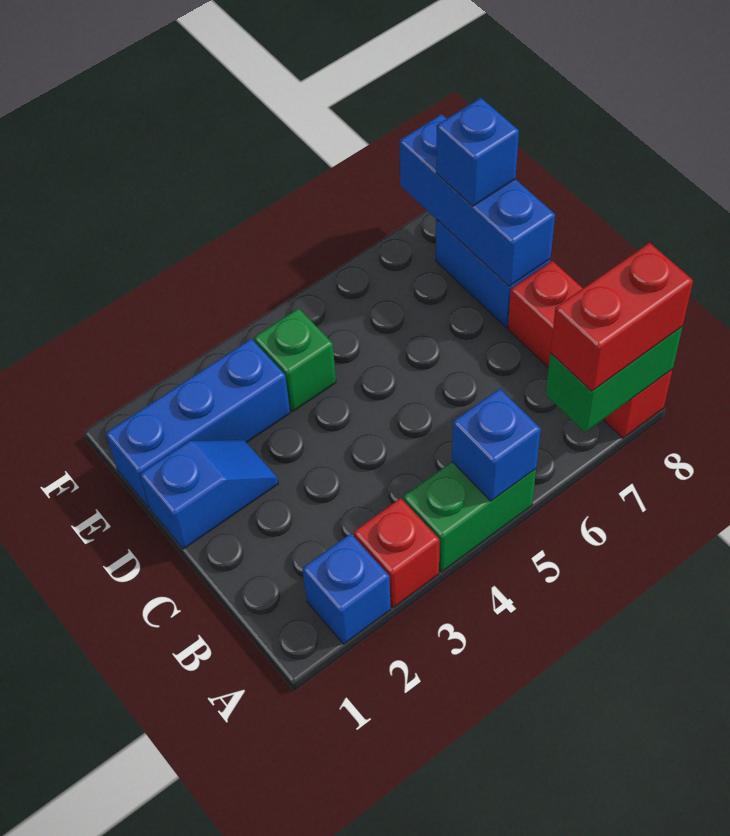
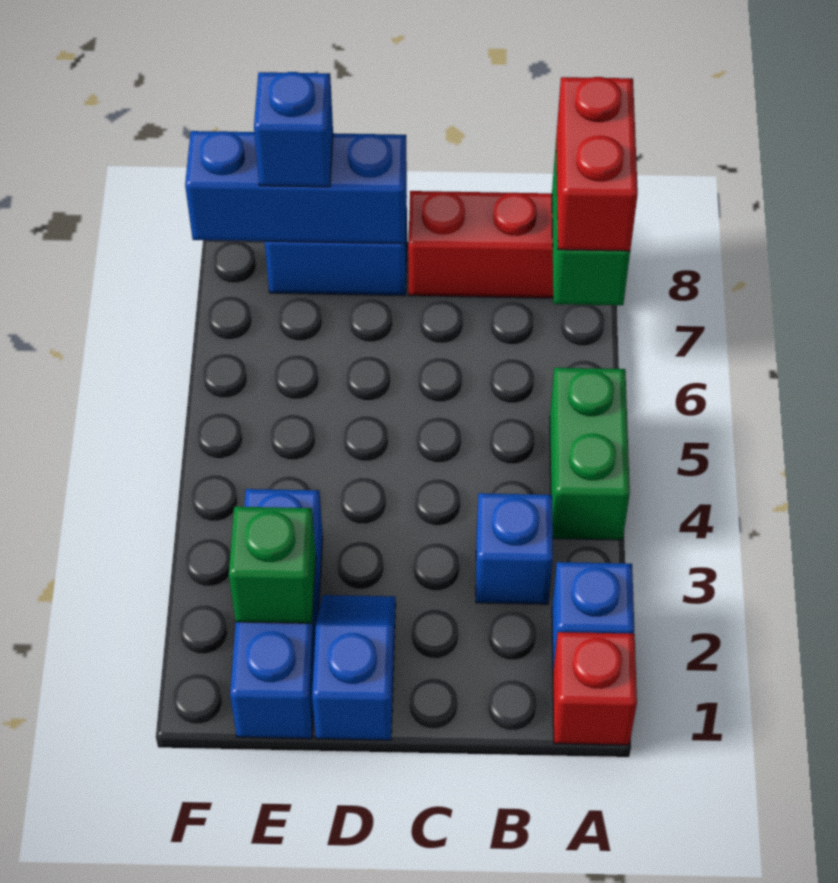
red brick A3 level 1 -> red brick A1 level 1
blue brick A5 level 2 -> blue brick B3 level 1
green brick E4 level 1 -> green brick E2 level 2

